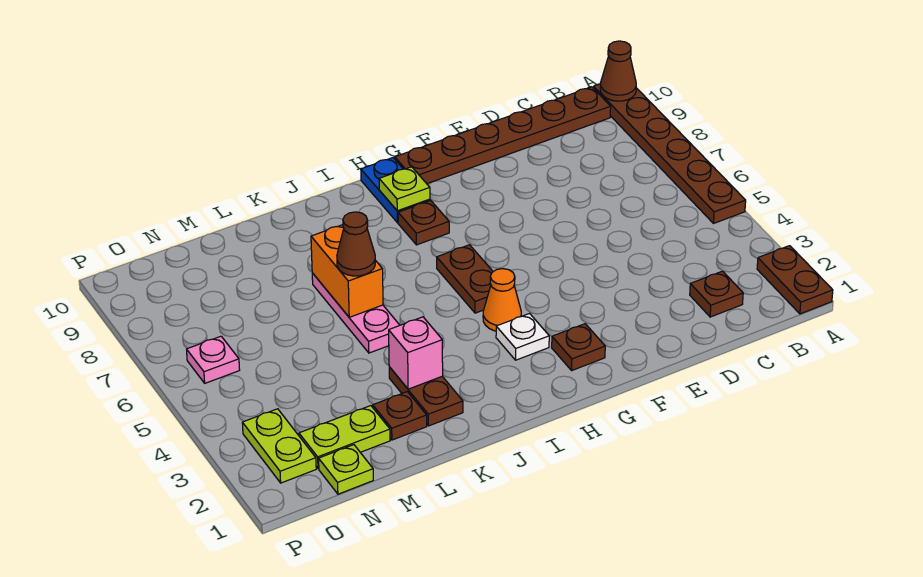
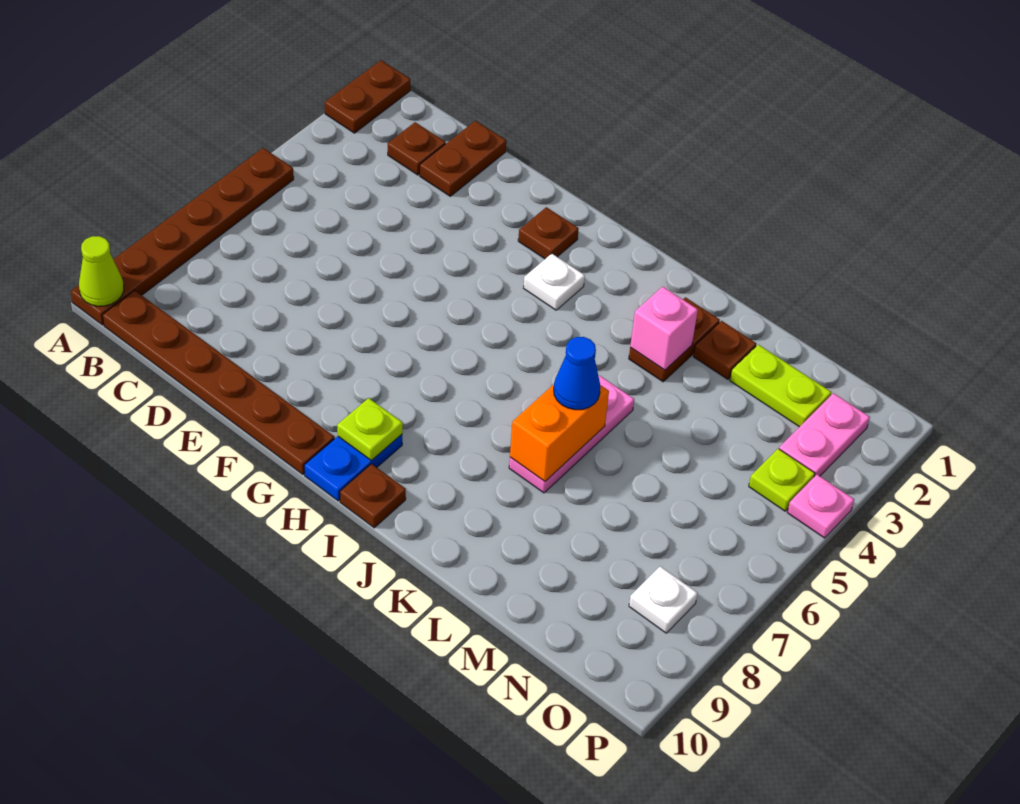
brown cone A10 level 2 -> lime cone A10 level 2
orange cone H4 level 1 -> none
brown plate H5:H6 level 1 -> brown plate D1:D2 level 1
brown plate H8 level 1 -> brown plate I10 level 1
brown cone K6 level 3 -> blue cone K6 level 3
lime plate N1 level 1 -> lime plate O4 level 1
lime plate O2:O3 level 1 -> pink plate O2:O3 level 1
pink plate O6 level 1 -> pink plate P4 level 1
none -> white plate O8 level 1

